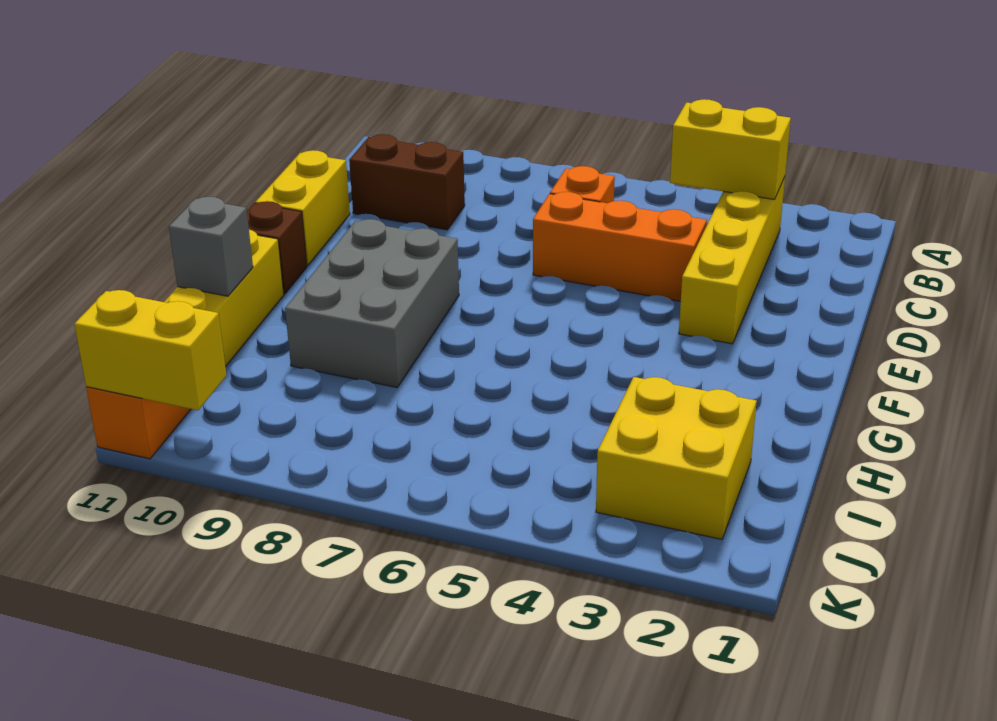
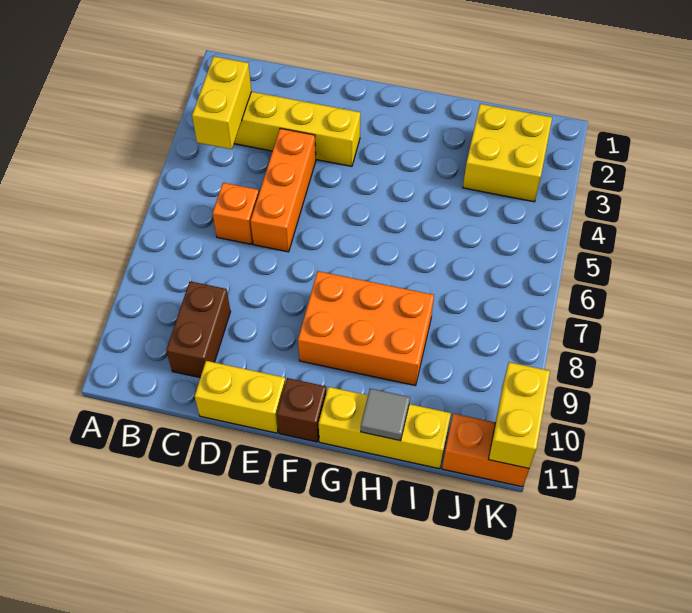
grey brick F8:H9 level 1 -> orange brick F8:H9 level 1
grey brick H11 level 2 -> grey tile H11 level 2

